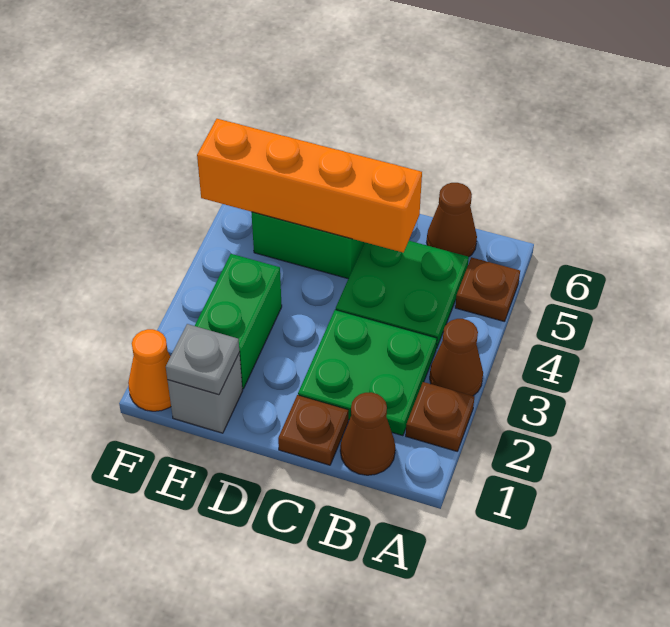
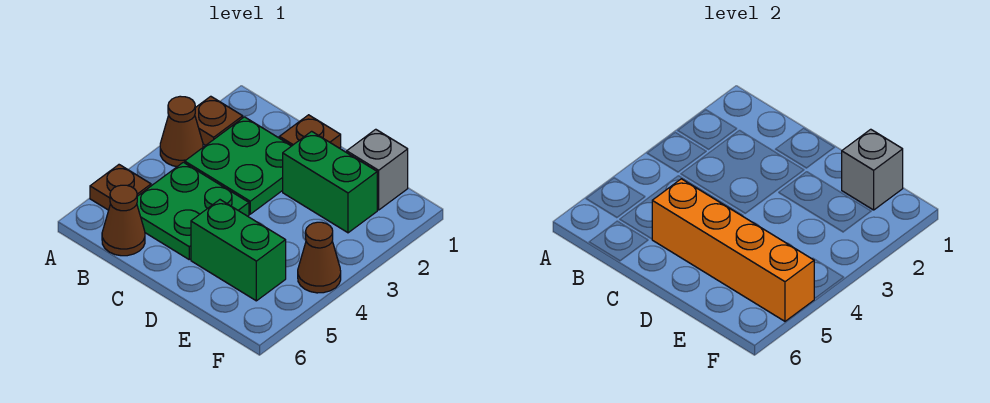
brown cone B1 level 1 -> brown cone F4 level 1
grey plate E1 level 2 -> grey brick E1 level 2
green brick E2:E3 level 1 -> green brick D2:E2 level 1
orange cone F1 level 1 -> none

